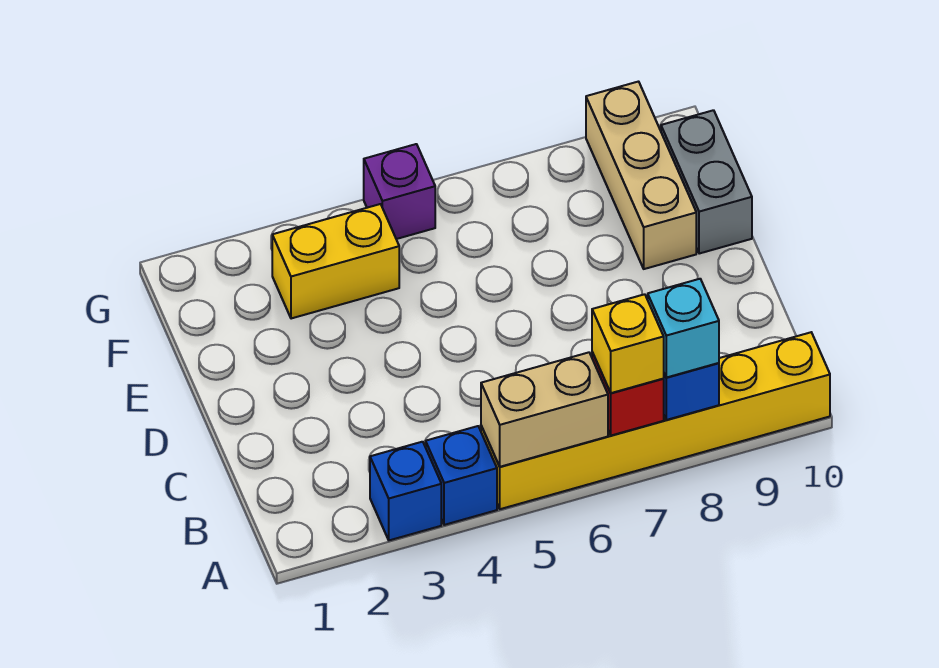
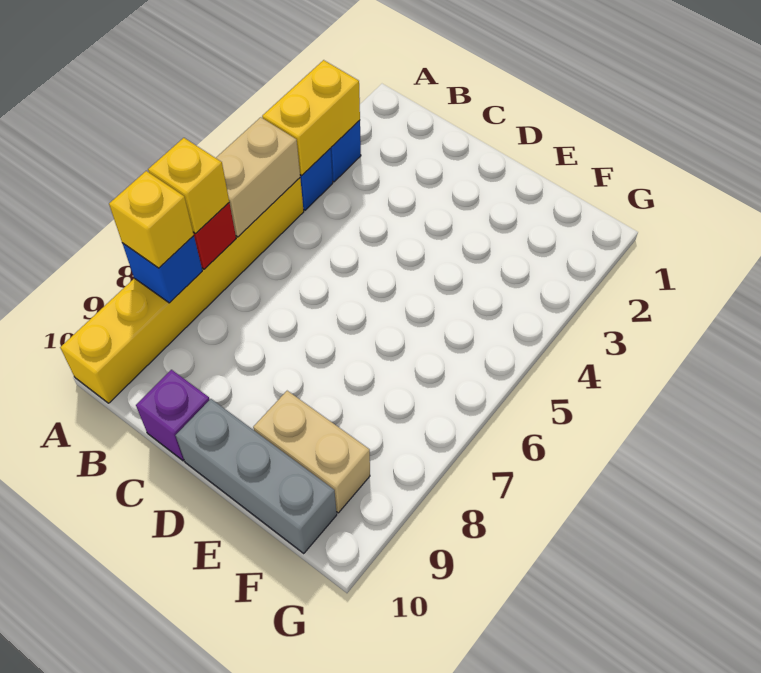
cyan brick A8 level 3 -> yellow brick A8 level 3
tan brick E9:G9 level 1 -> tan brick E9:F9 level 1
grey brick E10:F10 level 1 -> grey brick D10:F10 level 1
yellow brick F3:F4 level 1 -> yellow brick A3:A4 level 2
purple brick G5 level 1 -> purple brick C10 level 1

